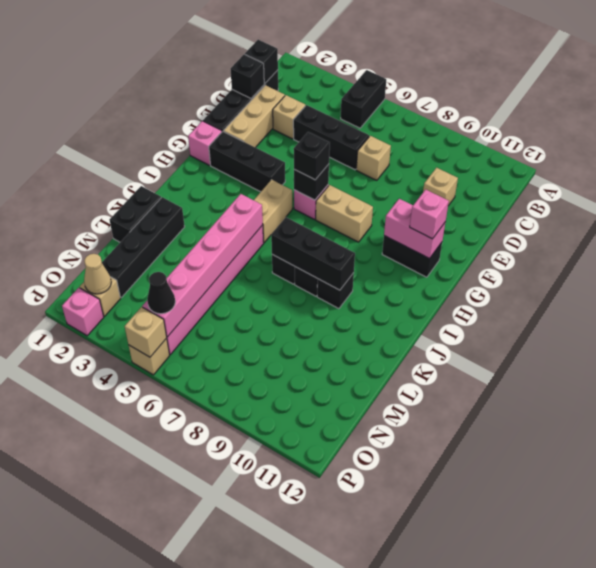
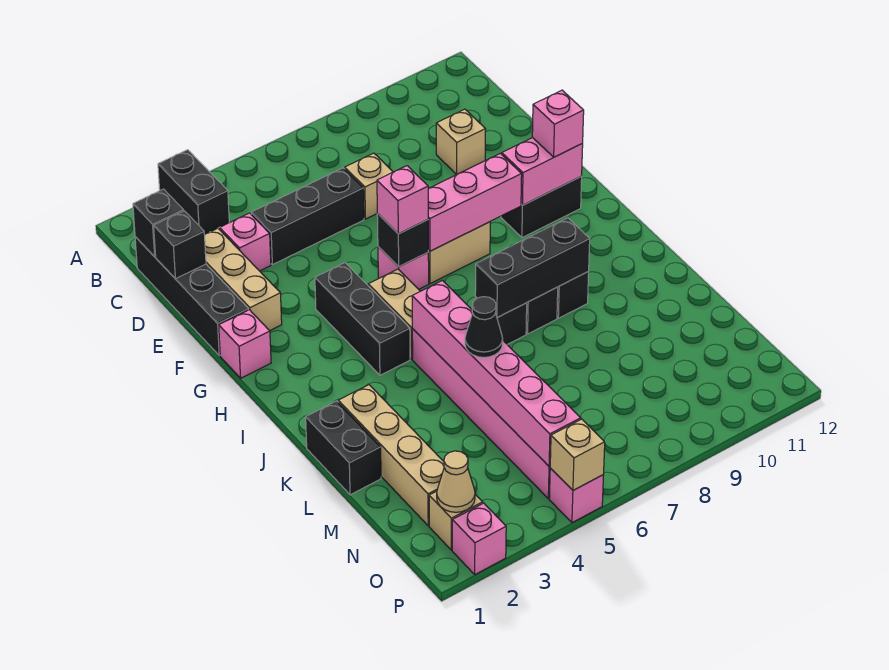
black brick A5:B5 level 1 -> black brick A3:B3 level 1
tan brick D3 level 1 -> pink brick D3 level 1
black brick G2:G4 level 1 -> black brick G4:I4 level 1
black brick G6 level 3 -> pink brick G6 level 3
none -> pink brick G7:G9 level 2
black brick K2:N2 level 1 -> tan brick K2:N2 level 1
black cone O5 level 3 -> black cone L5 level 3
tan brick P5 level 1 -> pink brick P5 level 1

